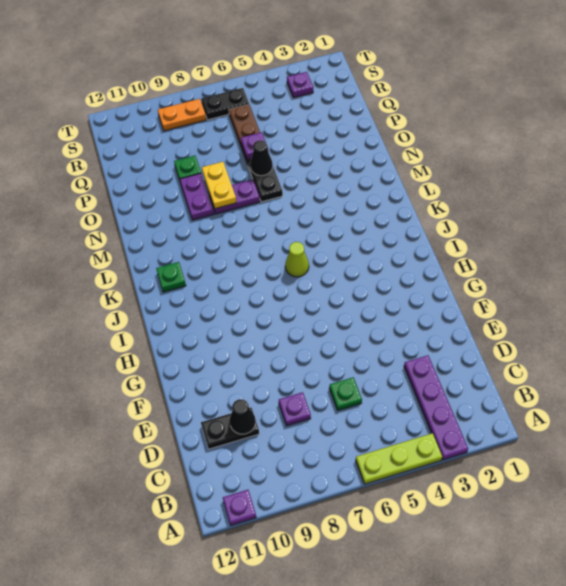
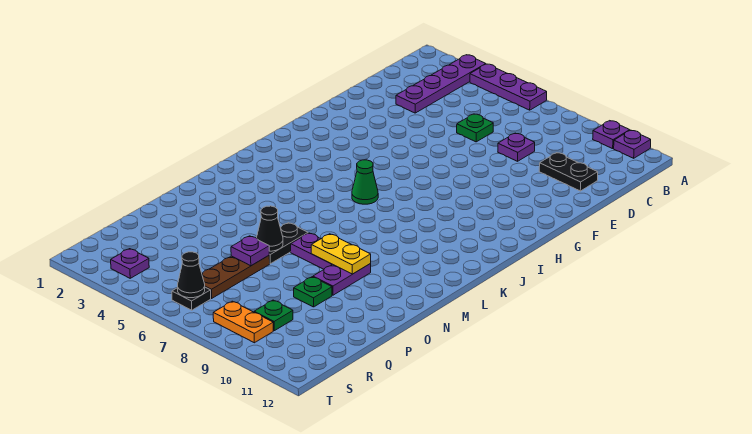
lime plate A4:A6 level 1 -> purple plate A4:A6 level 1
none -> purple plate A10 level 1
black cone D10 level 2 -> black cone S6 level 2
lime cone J6 level 1 -> green cone J6 level 1
green plate K11 level 1 -> green plate R9 level 1
yellow plate N8:O8 level 2 -> yellow plate N8:N9 level 2
black plate S6:S7 level 1 -> black plate S6 level 1

